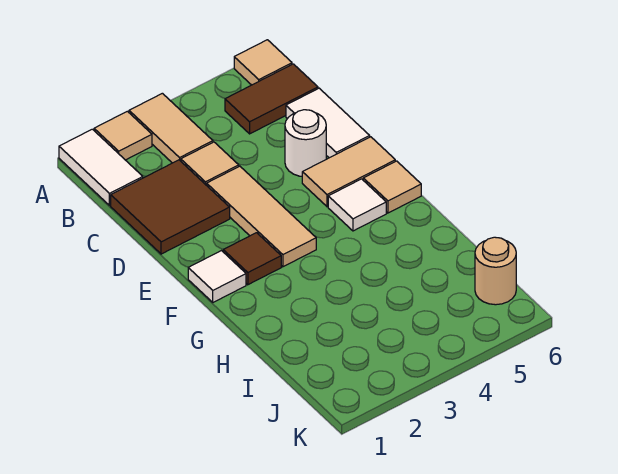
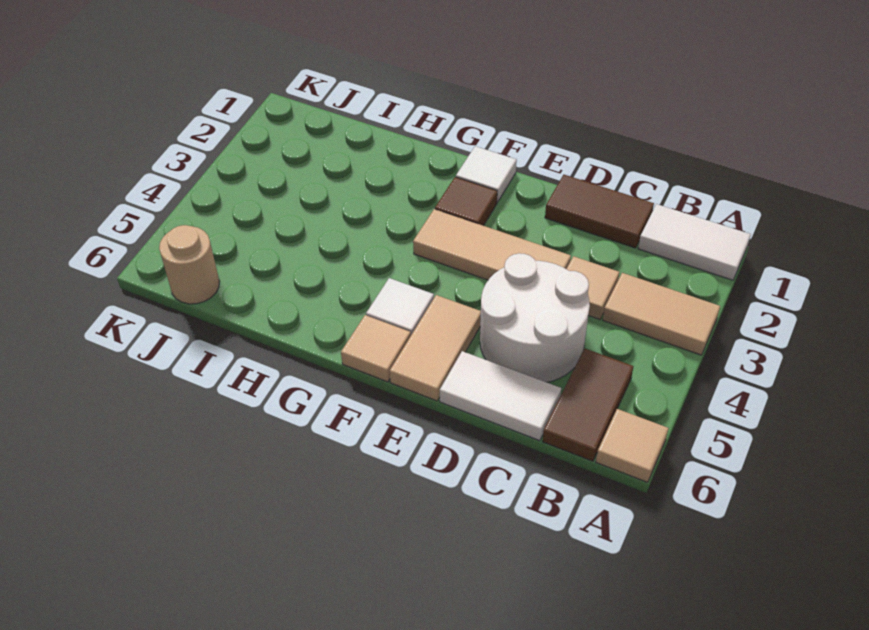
tan tile A2 level 1 -> none
brown tile C1:D2 level 1 -> brown tile C1:D1 level 1
white round brick D5 level 1 -> white round brick C4:D5 level 1

